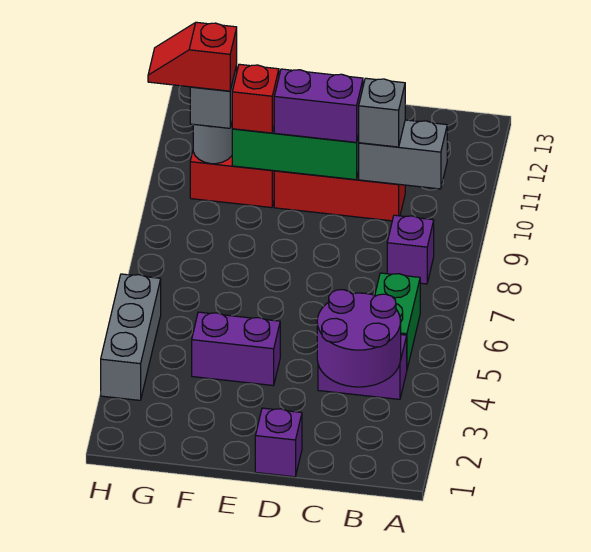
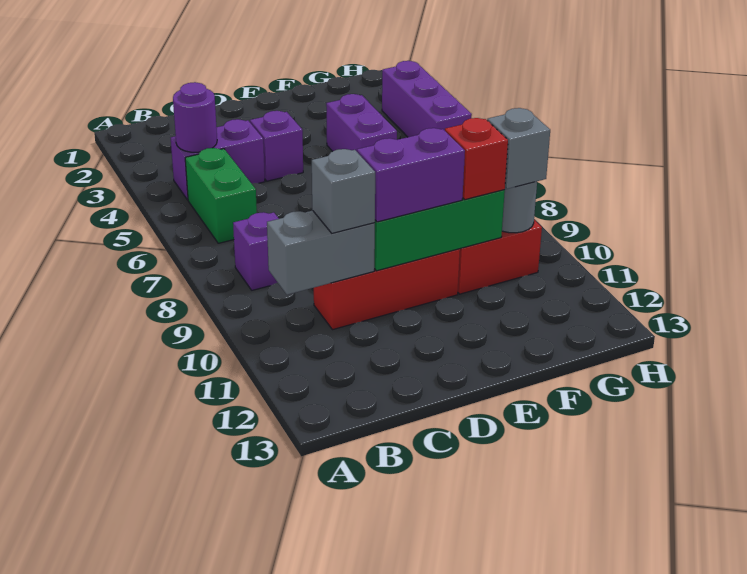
purple round brick B3:C4 level 2 -> purple round brick B4 level 2
purple brick D1 level 1 -> purple brick D4 level 1
purple brick E4:F4 level 1 -> purple brick F4:F5 level 1
red slope G10:H10 level 4 top G -> none
grey brick H3:H5 level 1 -> purple brick H3:H5 level 1

